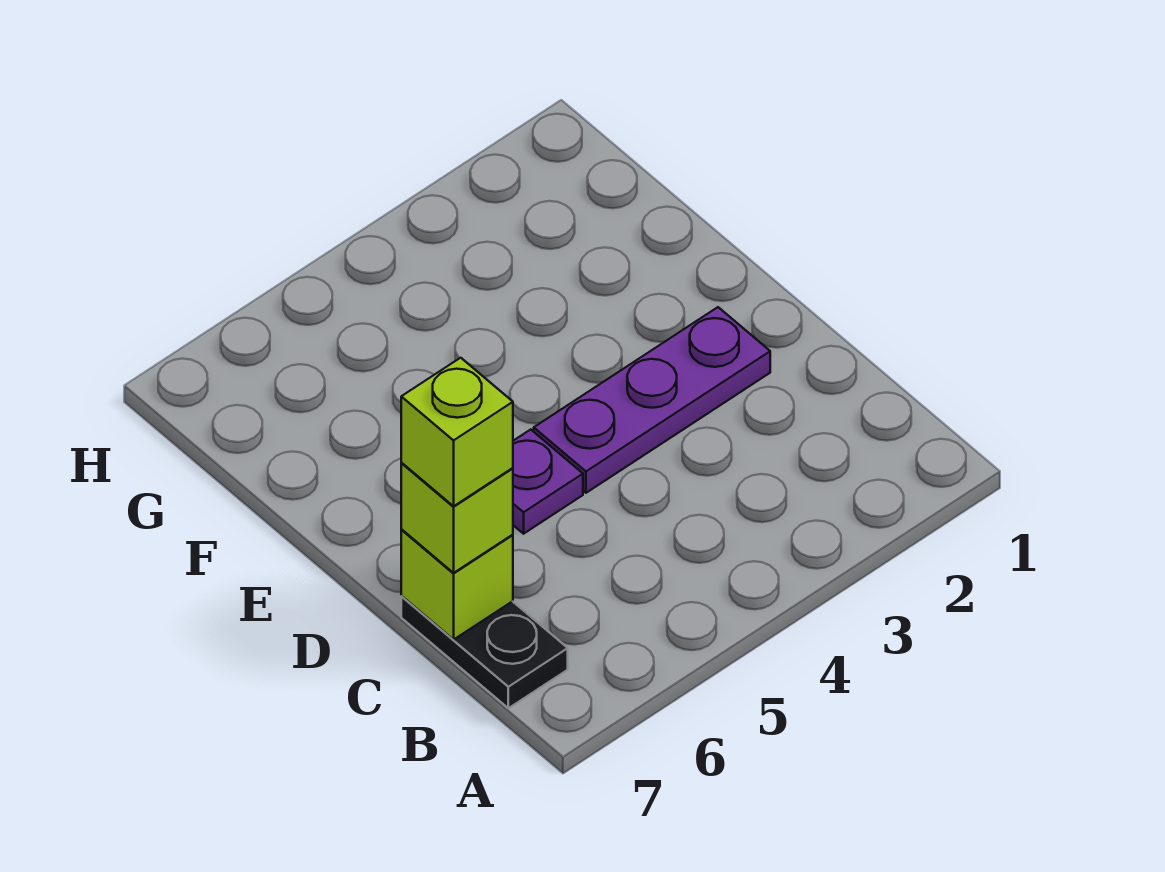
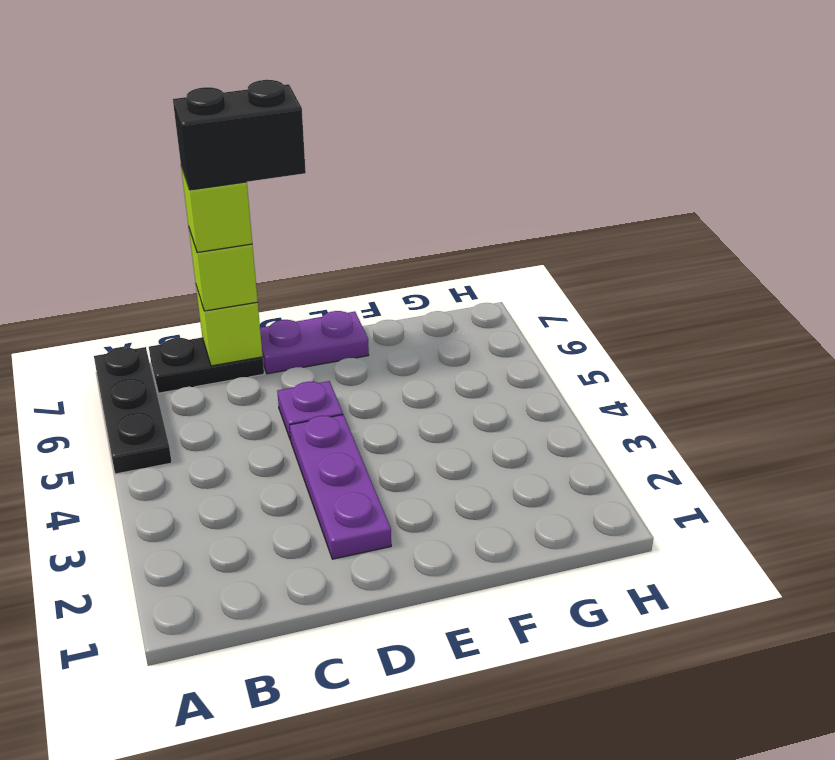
none -> black plate A5:A7 level 1
none -> black brick C7:D7 level 5
none -> purple plate D7:E7 level 1

